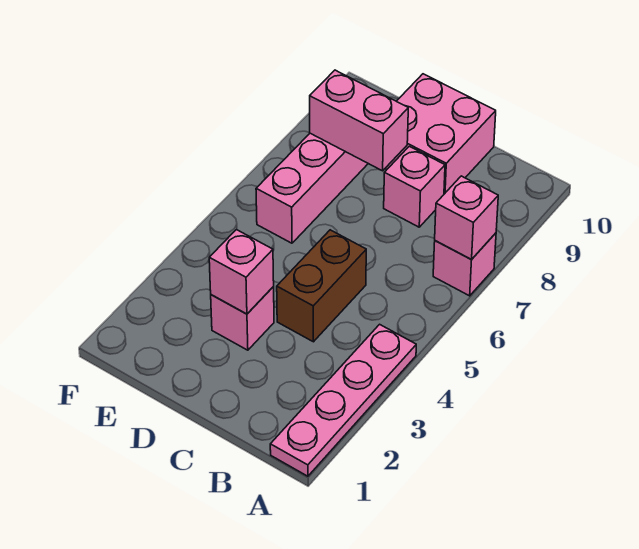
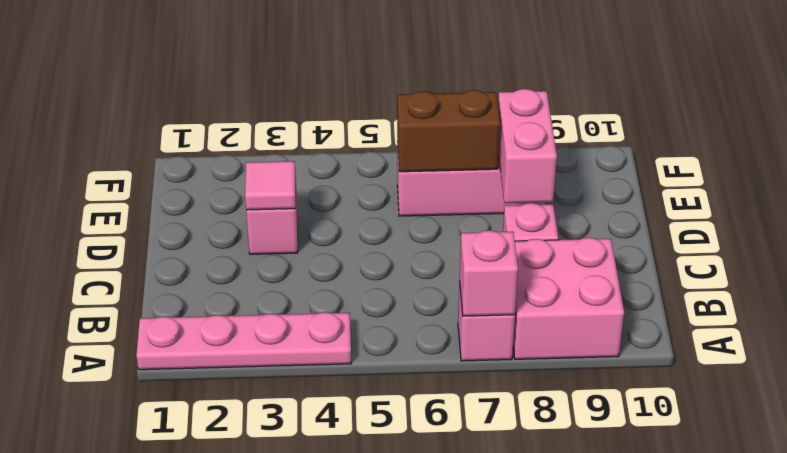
brown brick C4:C5 level 1 -> brown brick E6:E7 level 2
pink brick C9:D10 level 1 -> pink brick A8:B9 level 1
pink brick D3 level 2 -> pink tile D3 level 2

